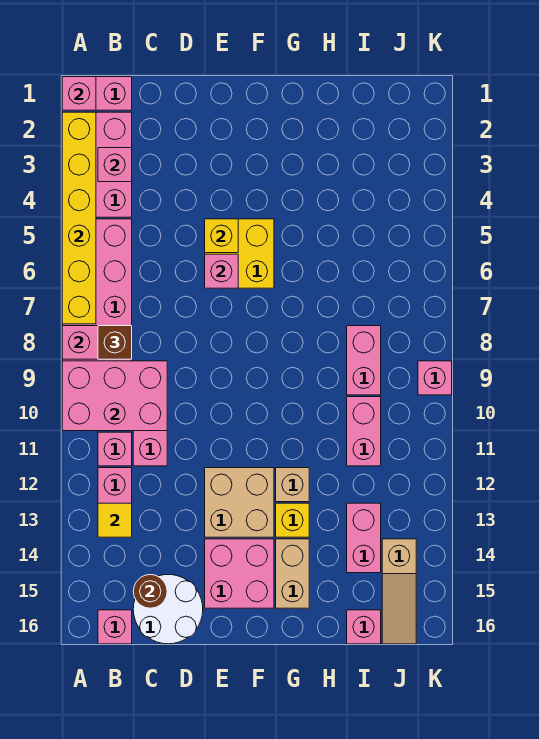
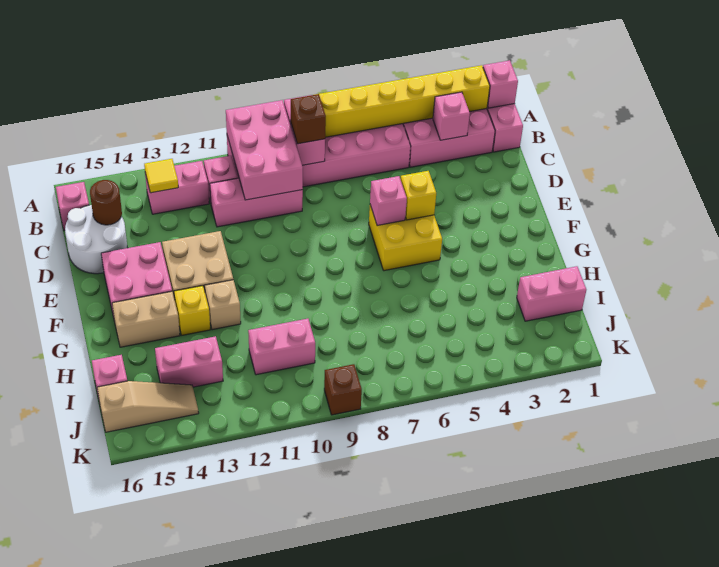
pink brick I8:I9 level 1 -> pink brick I1:I2 level 1
tan slope J14:J16 level 1 top 14 -> tan slope J14:J16 level 1 top 16
pink brick K9 level 1 -> brown brick K9 level 1

